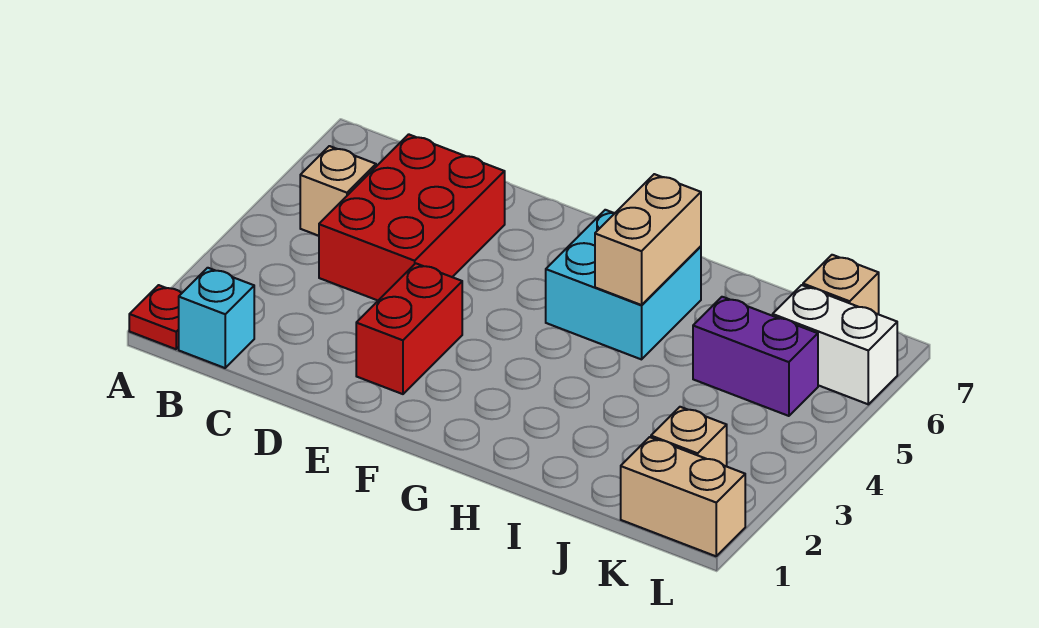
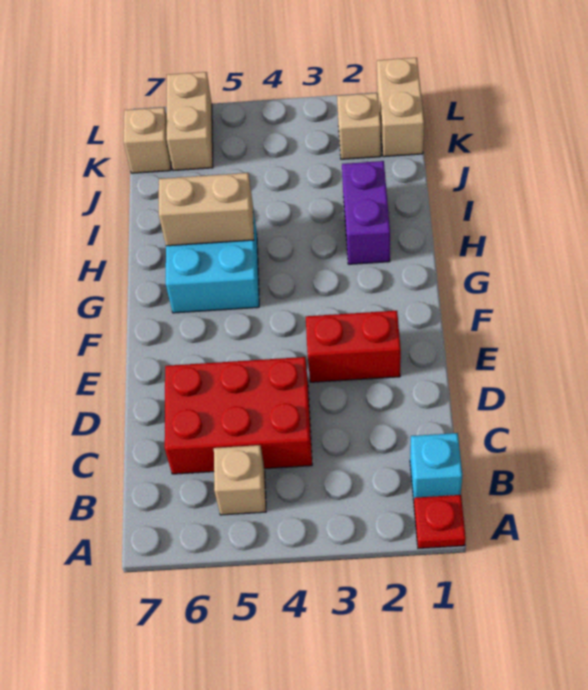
purple brick J5:K5 level 1 -> purple brick H2:I2 level 1
white brick K6:L6 level 1 -> tan brick K6:L6 level 1

